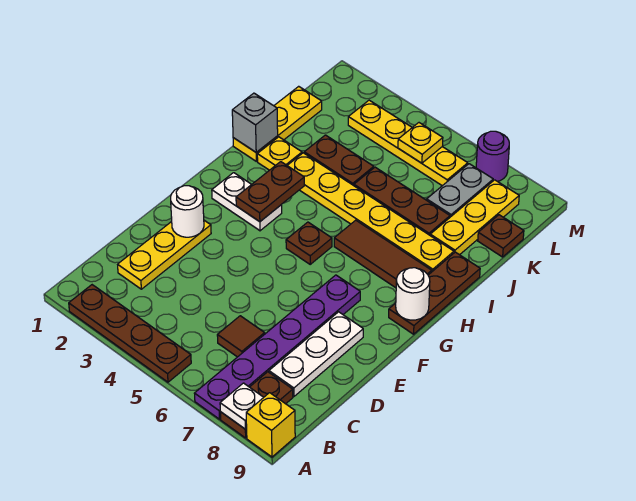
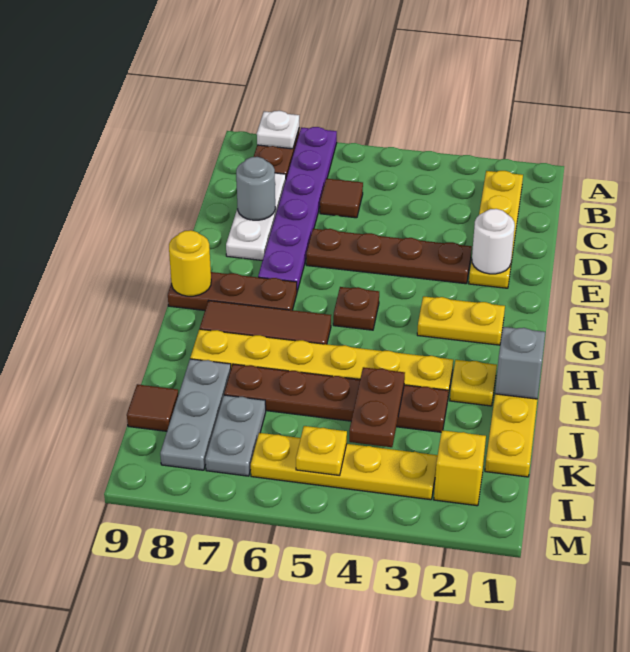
brown plate A2:A5 level 1 -> brown plate E3:E6 level 1
yellow brick A9 level 1 -> yellow brick L2 level 1
yellow plate C2:E2 level 1 -> yellow plate B2:E2 level 1
none -> grey round brick D8 level 2
white plate G2:G3 level 1 -> yellow plate G2:G3 level 1
brown plate G3:H3 level 2 -> brown plate J4:K4 level 2
brown plate G9:I9 level 1 -> brown plate G7:G9 level 1
white round brick G9 level 2 -> yellow round brick G9 level 2
yellow plate J8:L8 level 1 -> grey plate J8:L8 level 1
brown plate K9 level 1 -> brown tile K9 level 1
purple round brick M7 level 1 -> none

